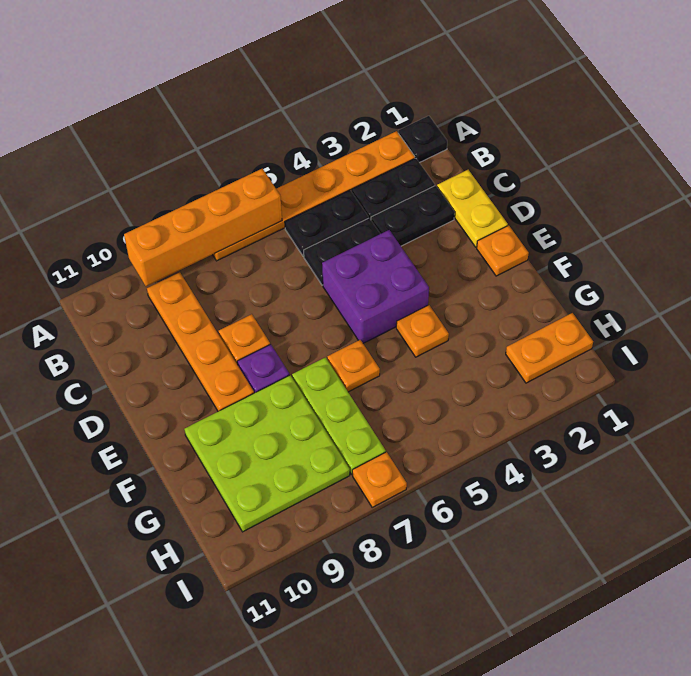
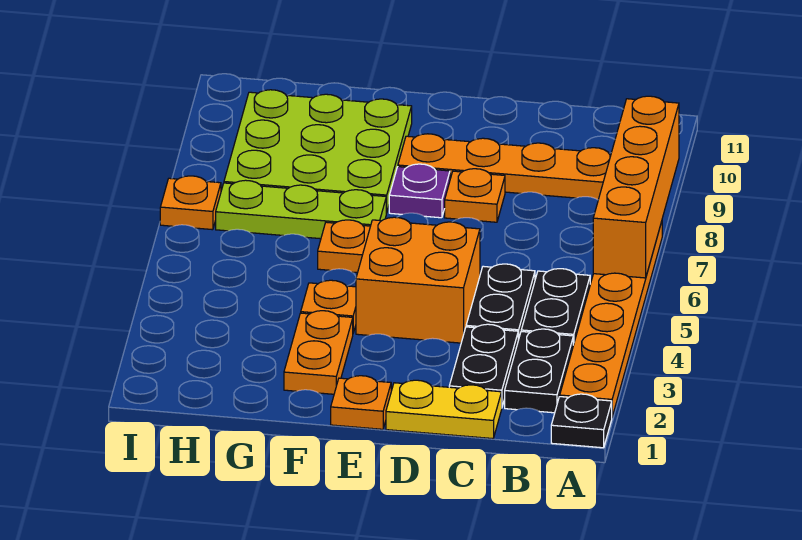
purple brick D4:E5 level 1 -> orange brick D4:E5 level 1
orange plate H1:H2 level 1 -> orange plate F2:F3 level 1

